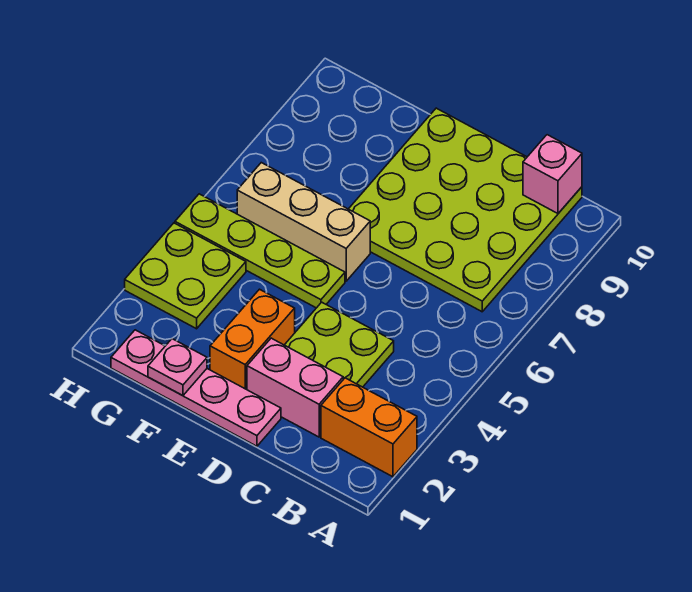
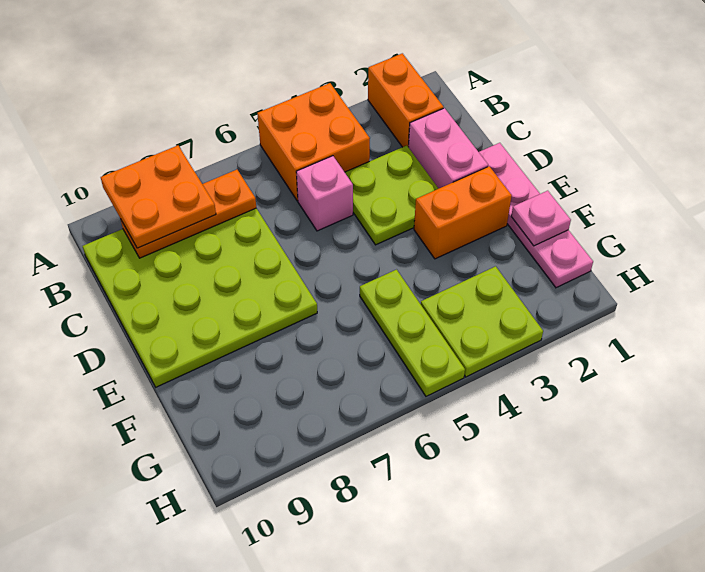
none -> orange brick A4:B5 level 1
none -> orange plate A8:B9 level 3
none -> orange plate B7:B9 level 2
pink brick B10 level 2 -> pink brick C5 level 1
lime plate E5:H5 level 1 -> lime plate F5:H5 level 1
tan brick E6:G6 level 1 -> none

